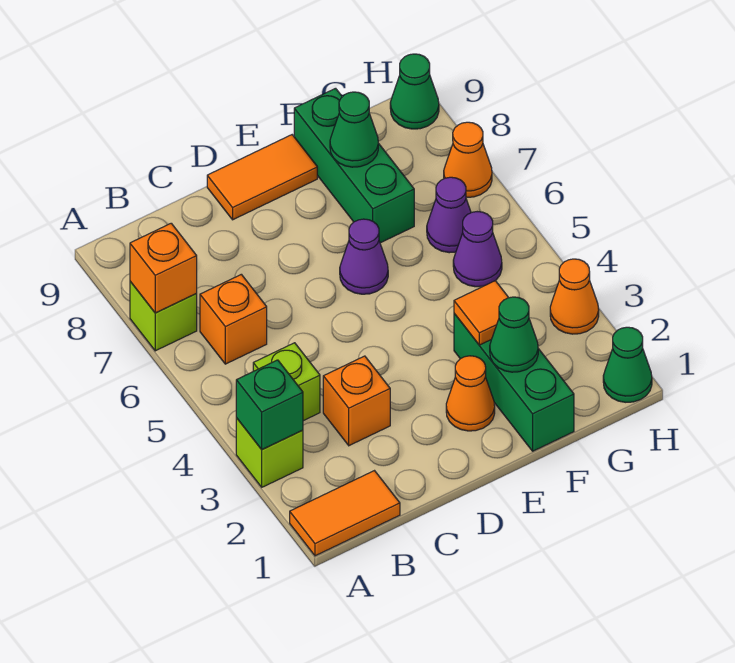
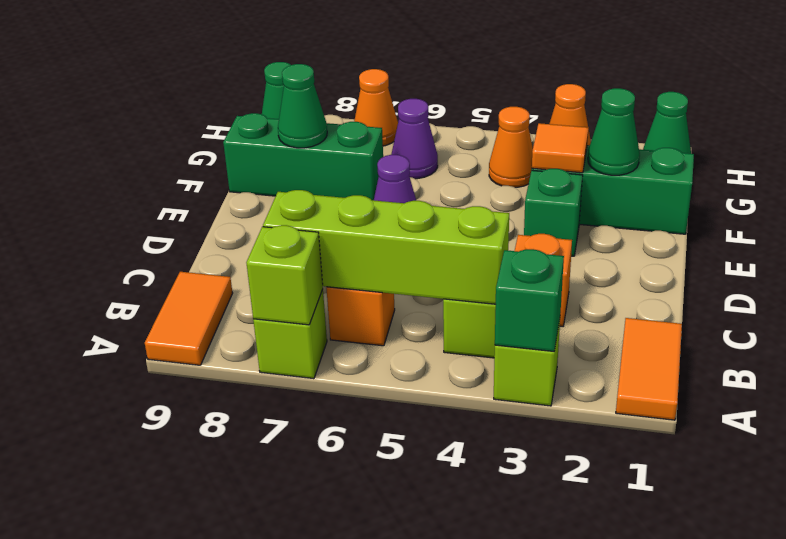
orange brick A7 level 2 -> lime brick A7 level 2
none -> lime brick B4:B7 level 2
orange tile D9:E9 level 1 -> orange tile A9:B9 level 1
orange cone E2 level 1 -> orange cone G4 level 1
none -> green brick E3 level 1
purple cone G5 level 1 -> none

